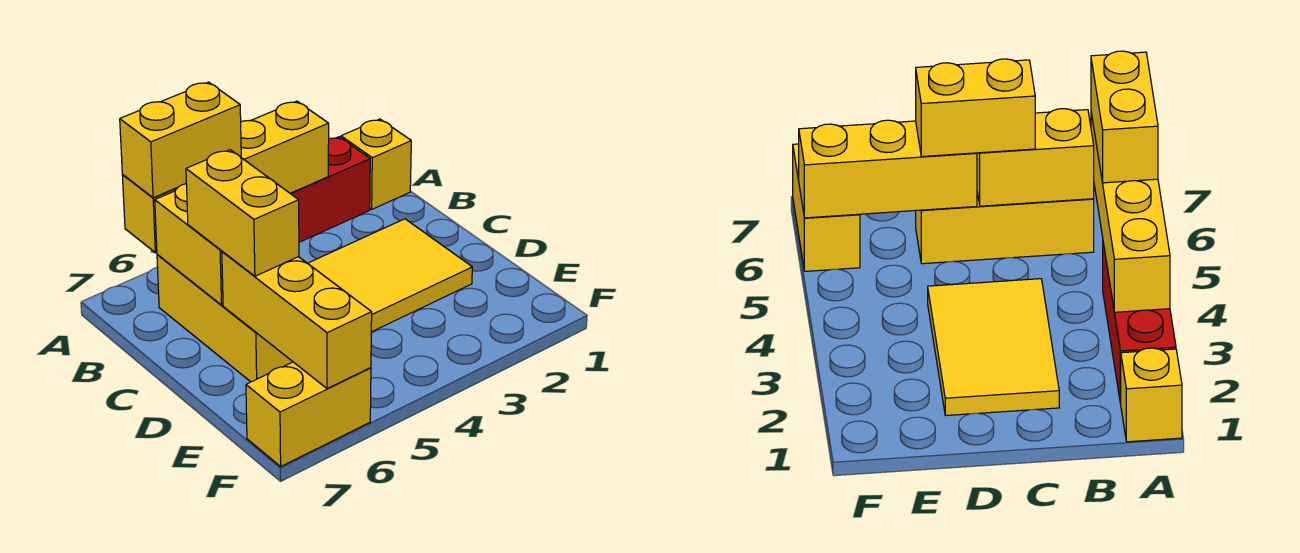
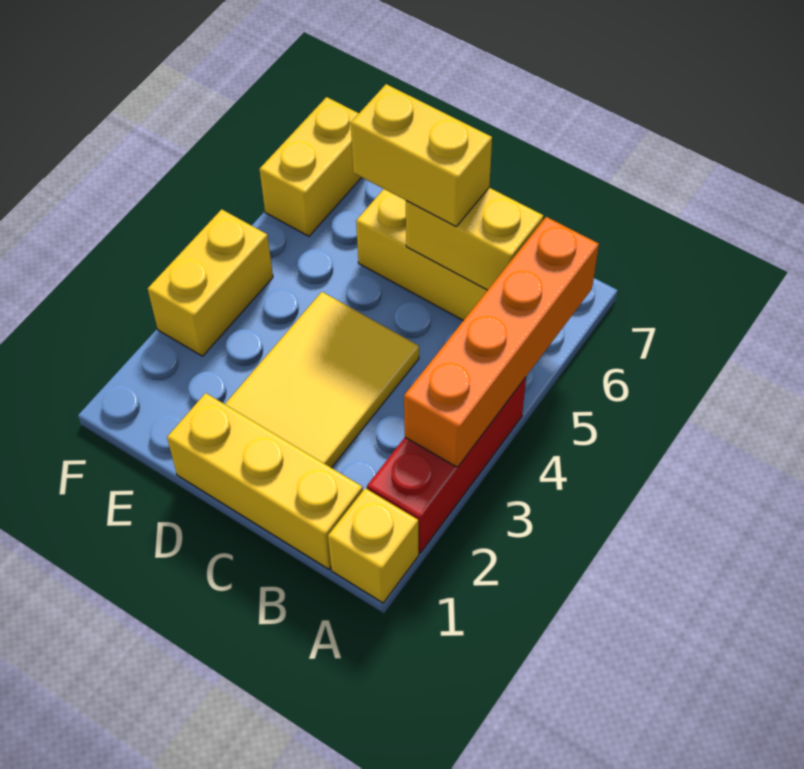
yellow brick A3:A6 level 2 -> orange brick A3:A6 level 2
yellow brick A5:A6 level 3 -> yellow brick F3:F4 level 1
yellow brick D6:F6 level 2 -> yellow brick B1:D1 level 1

